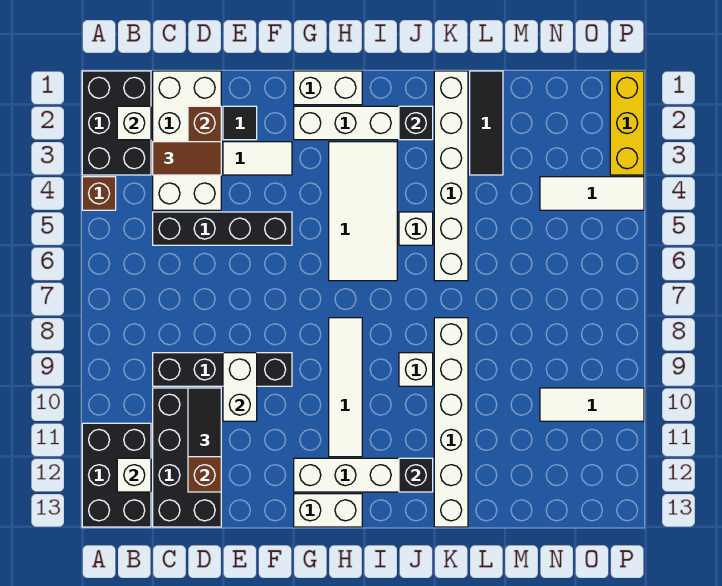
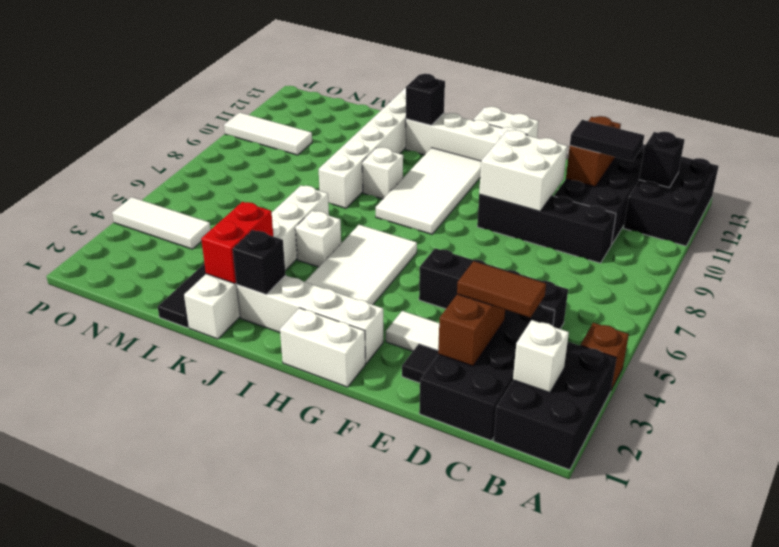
white brick B12 level 2 -> black brick B12 level 2
white brick C1:D4 level 1 -> black brick C1:D4 level 1
black tile D10:D11 level 3 -> black tile C11:D11 level 3
white brick E9:E10 level 2 -> white brick E9:F10 level 2
white tile H8:H11 level 1 -> white tile H8:I11 level 1
none -> red brick K2:K3 level 2
yellow brick P1:P3 level 1 -> none

